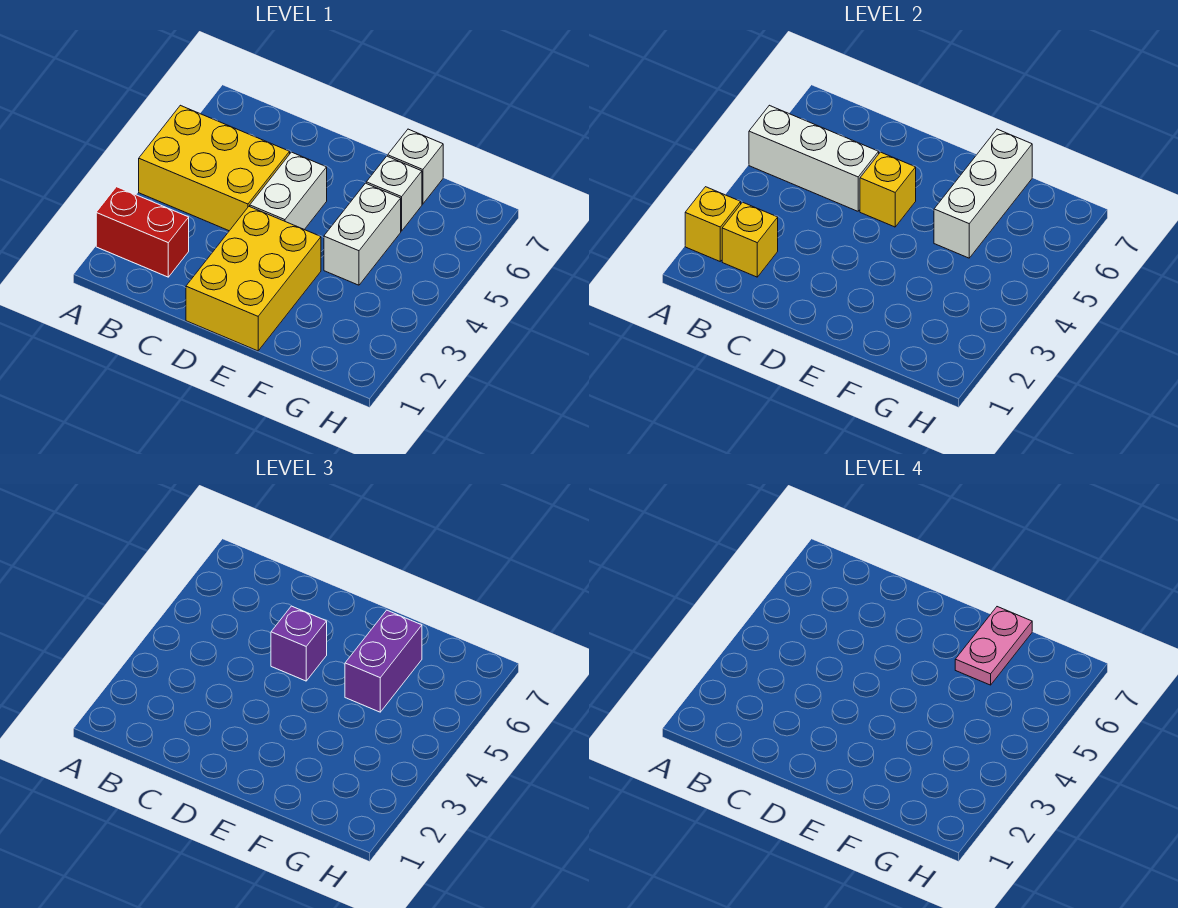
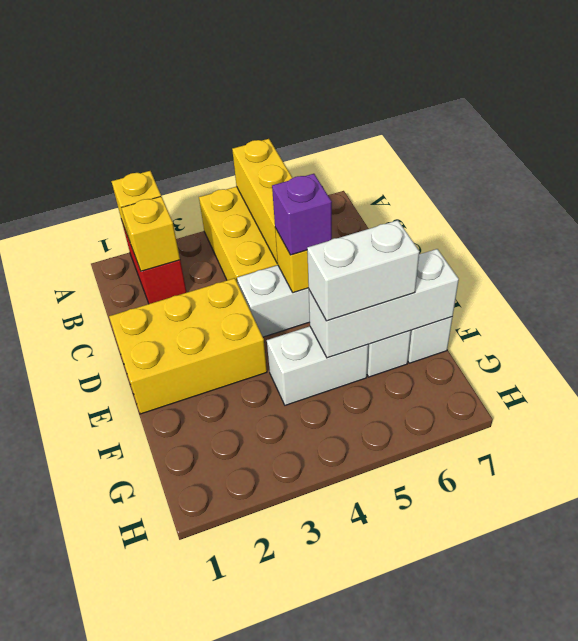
white brick A5:C5 level 2 -> yellow brick A5:C5 level 2
purple brick F5:F6 level 3 -> white brick F5:F6 level 3
pink plate F6:F7 level 4 -> none

